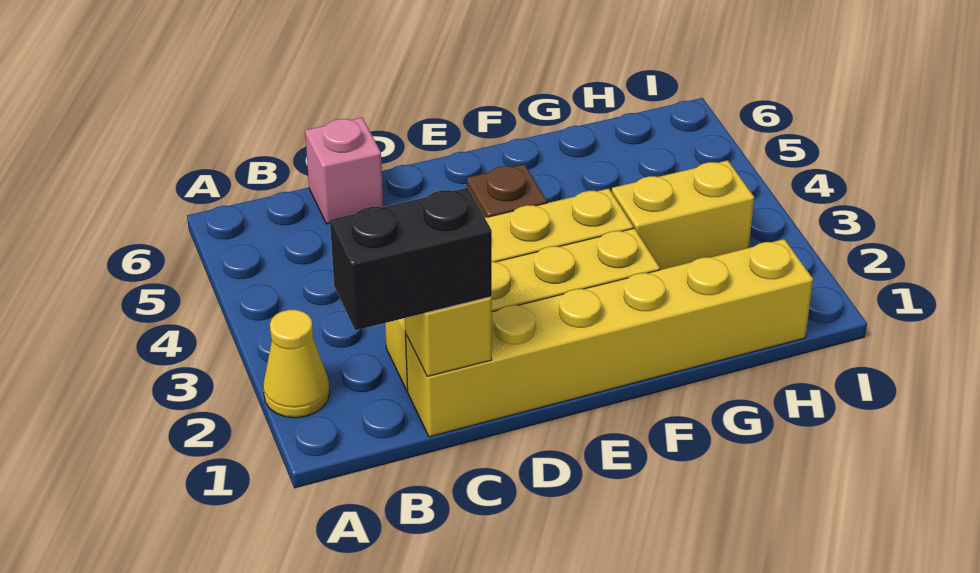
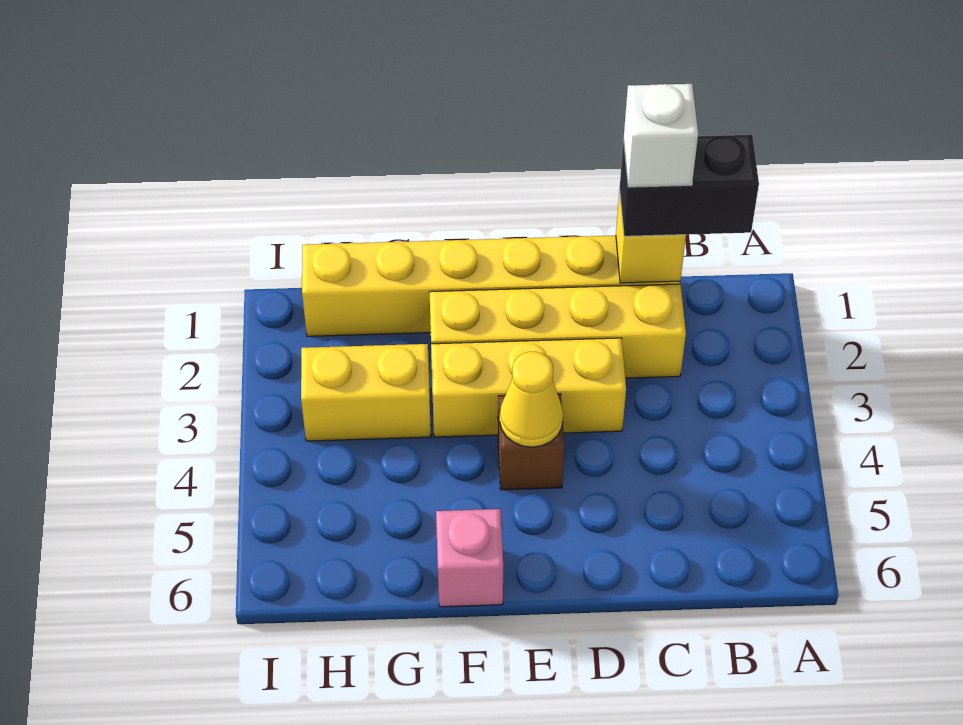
yellow cone A2 level 1 -> yellow cone E4 level 2
none -> white brick C1 level 4
pink brick C6 level 1 -> pink brick F6 level 1

